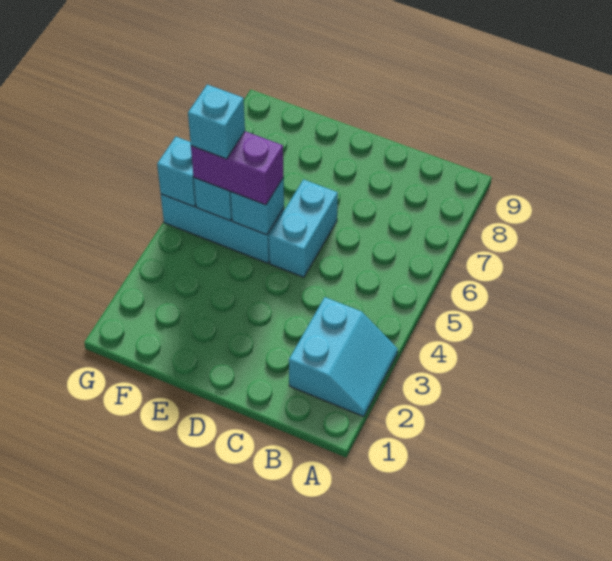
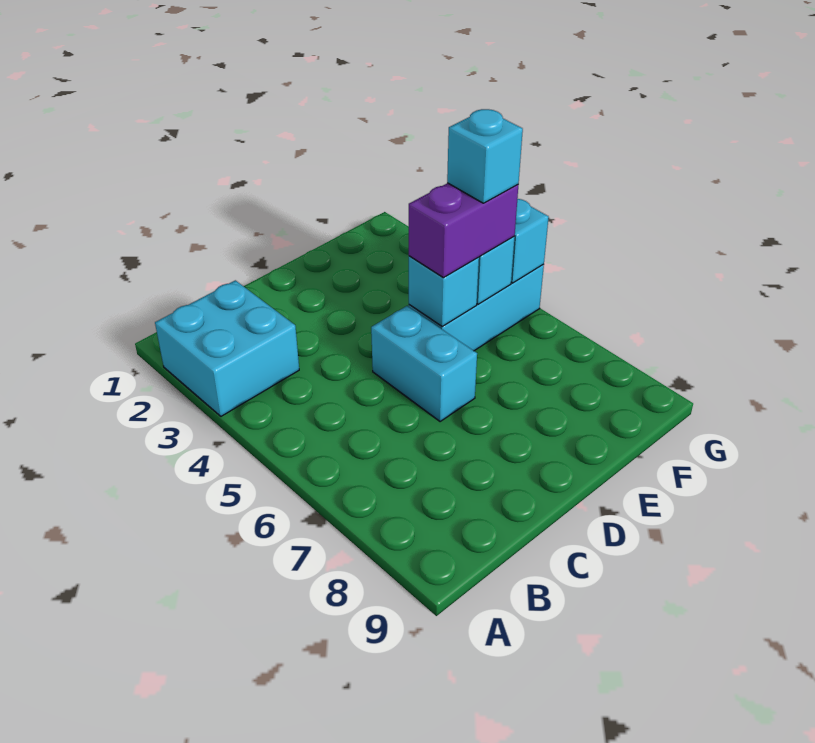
cyan slope A2:B3 level 1 top B -> cyan brick A2:B3 level 1

